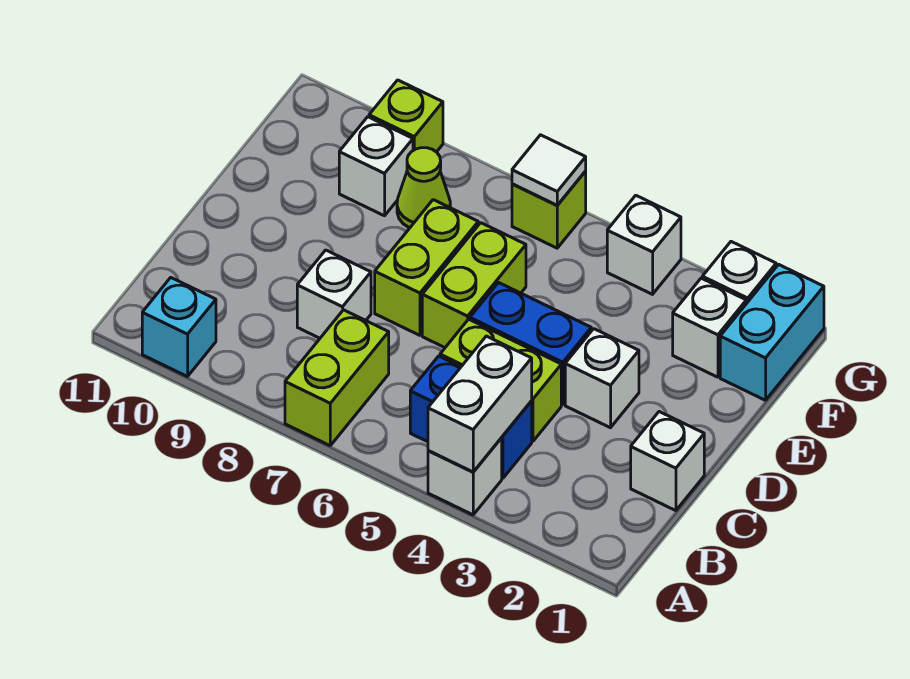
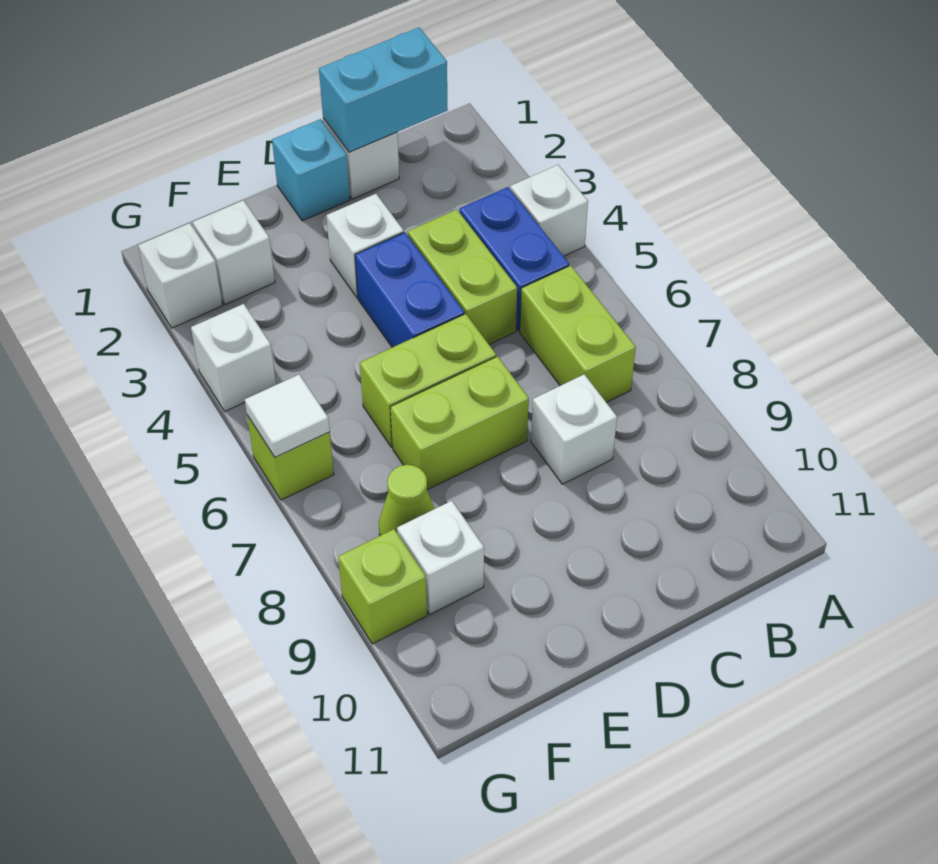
white brick A4:B4 level 2 -> none
lime brick A7:B7 level 1 -> lime brick B6:B7 level 1
cyan brick A10 level 1 -> cyan brick D1 level 1
cyan brick F1:G1 level 1 -> cyan brick B1:C1 level 2

